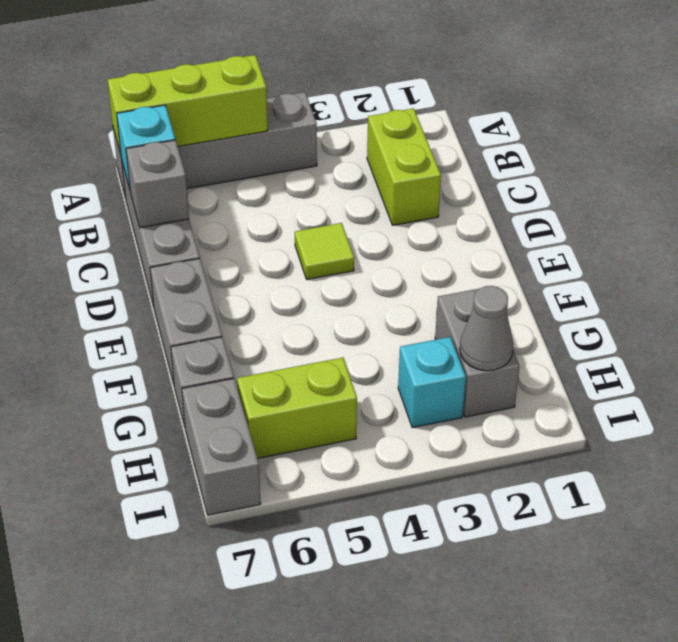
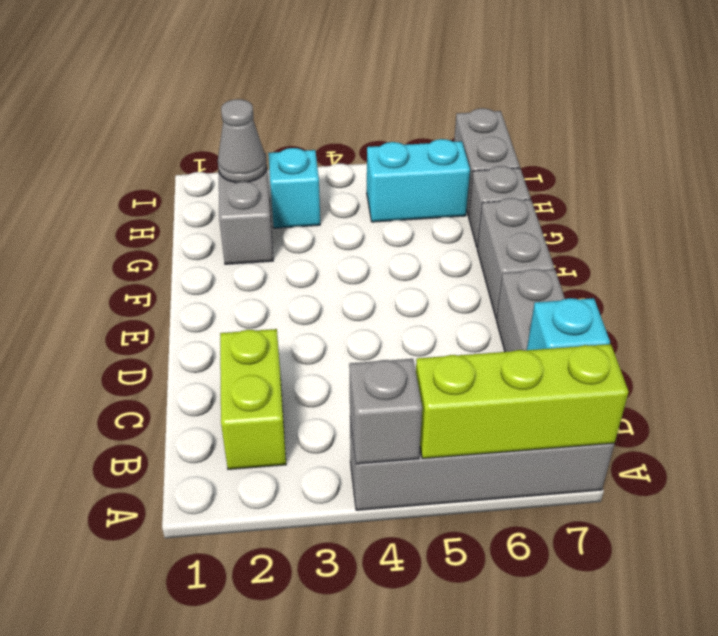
grey brick C7 level 2 -> grey brick A4 level 2
lime tile D4 level 1 -> none
lime brick H5:H6 level 1 -> cyan brick H5:H6 level 1

